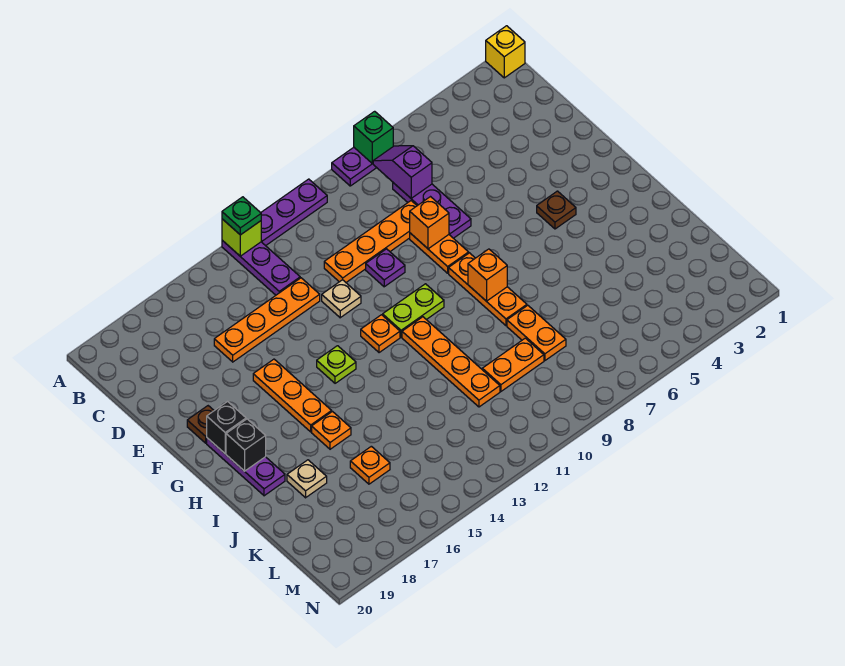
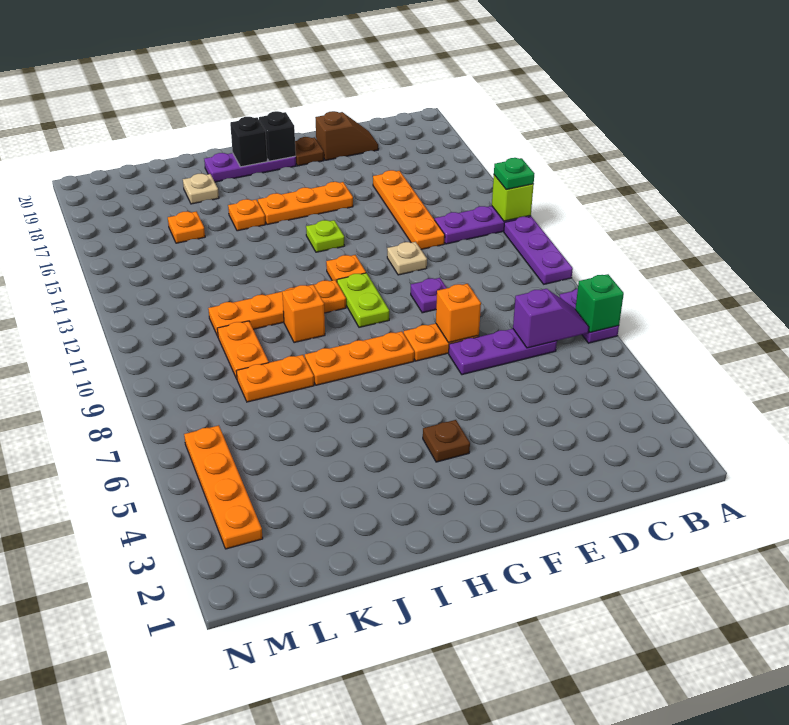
yellow brick A1 level 1 -> none
orange plate D8:D11 level 1 -> orange plate M3:M6 level 1
none -> brown slope D19:E19 level 1 top E
orange brick H8 level 2 -> orange brick I10 level 1

